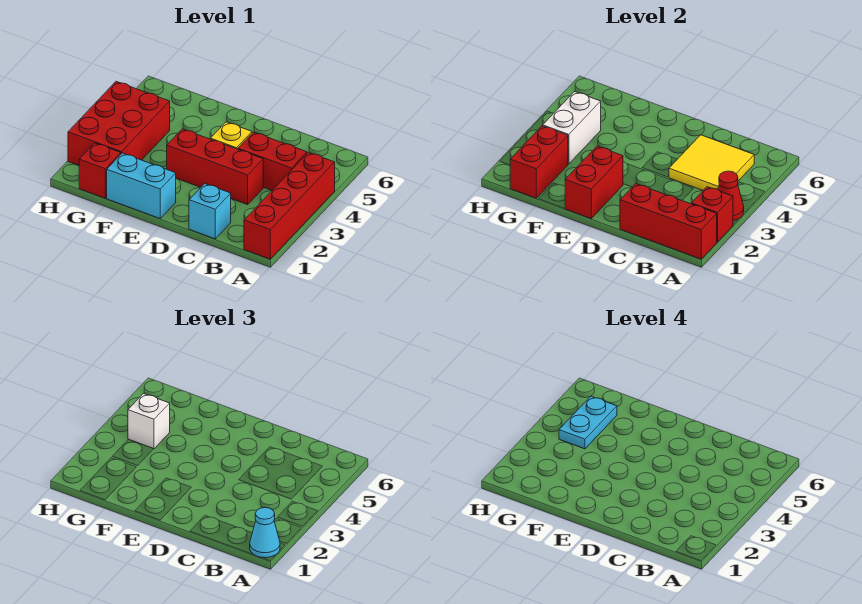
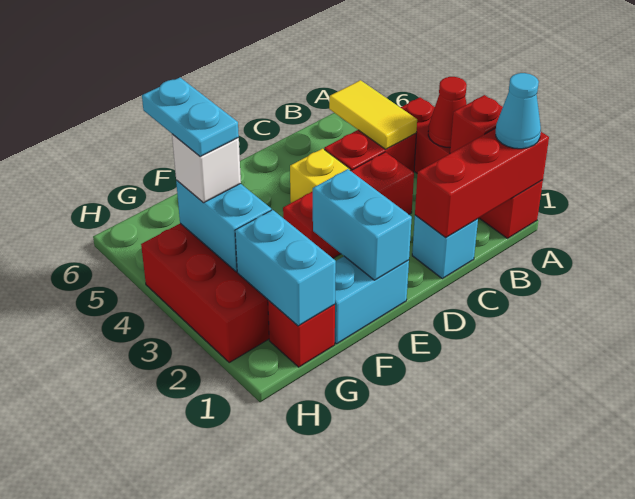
yellow tile B4:C5 level 2 -> yellow tile B4:B5 level 2
red brick E1:E2 level 2 -> cyan brick E1:E2 level 2
red brick G1:G2 level 2 -> cyan brick G1:G2 level 2
white brick G3:G4 level 2 -> cyan brick G3:G4 level 2

